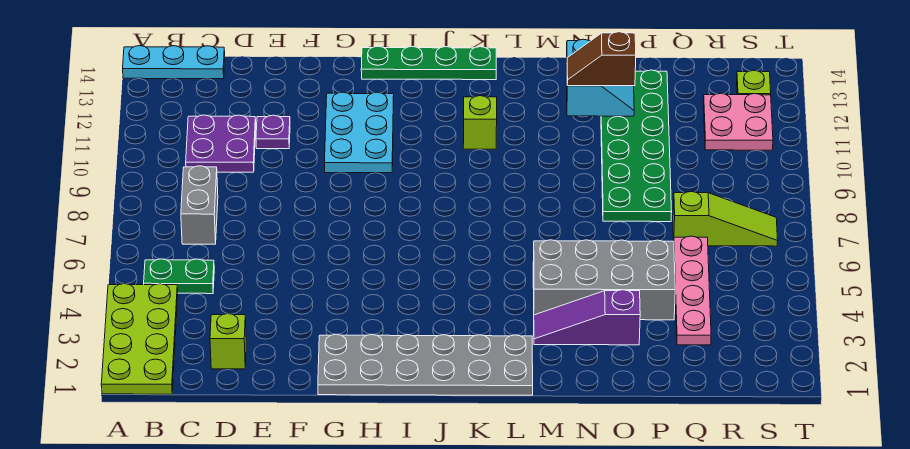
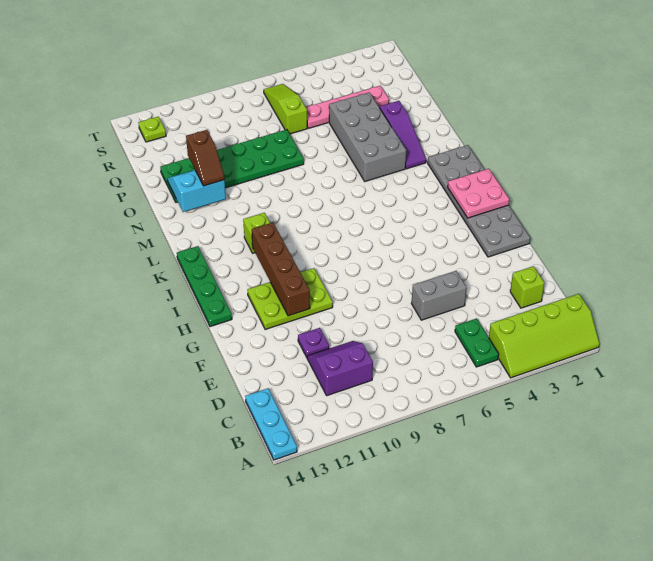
lime plate A1:B4 level 1 -> lime slope A1:B4 level 1 top B
grey brick C7:C8 level 1 -> grey brick E5:E6 level 1
purple plate C10:D11 level 1 -> purple slope C10:D11 level 1 top C
cyan plate G10:H12 level 1 -> lime plate G10:H12 level 1
none -> brown brick G11:J11 level 2
pink plate R11:S12 level 1 -> pink plate I1:J2 level 2

